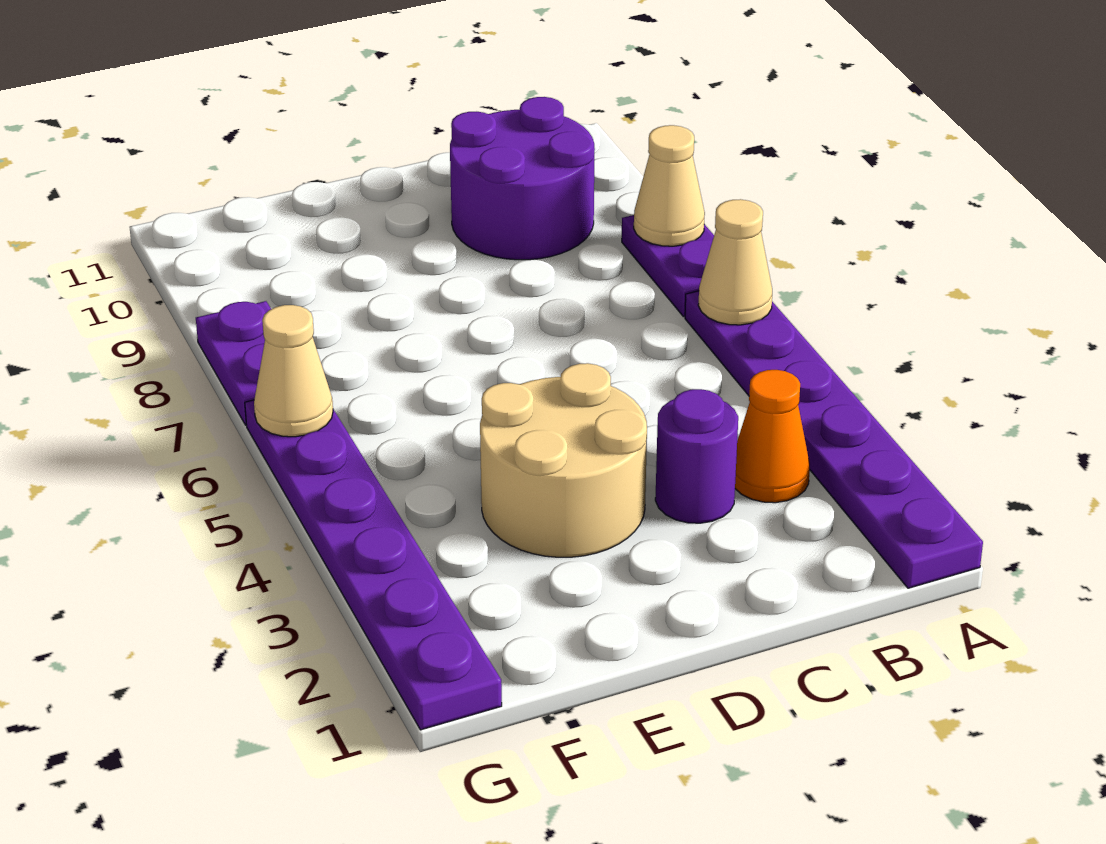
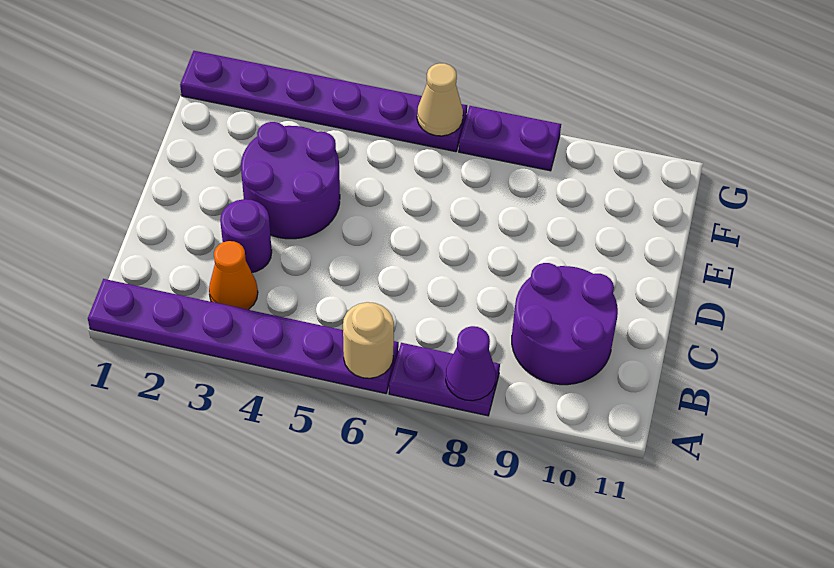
tan cone A6 level 2 -> tan round brick A6 level 2
tan cone A8 level 2 -> purple cone A8 level 2
tan round brick D3:E4 level 1 -> purple round brick D3:E4 level 1

